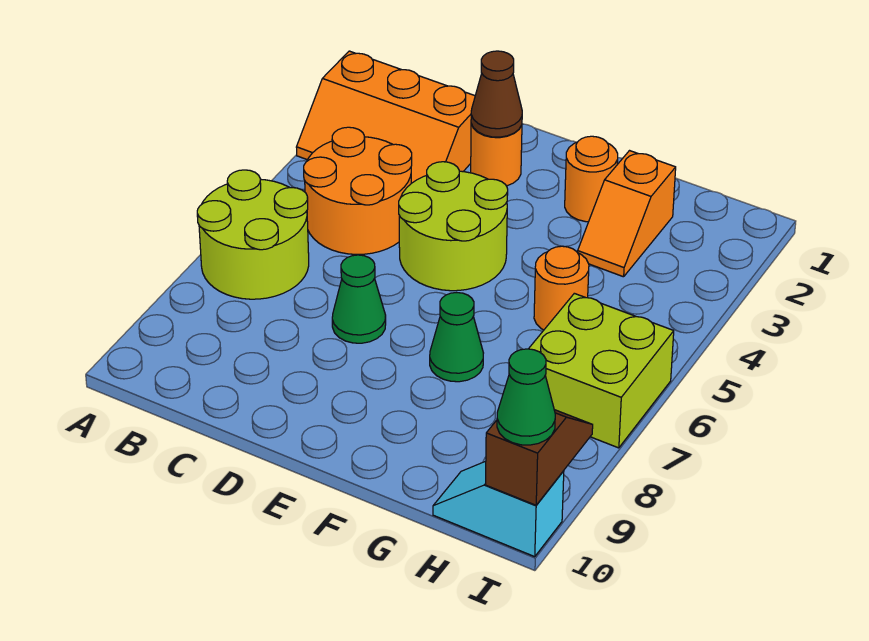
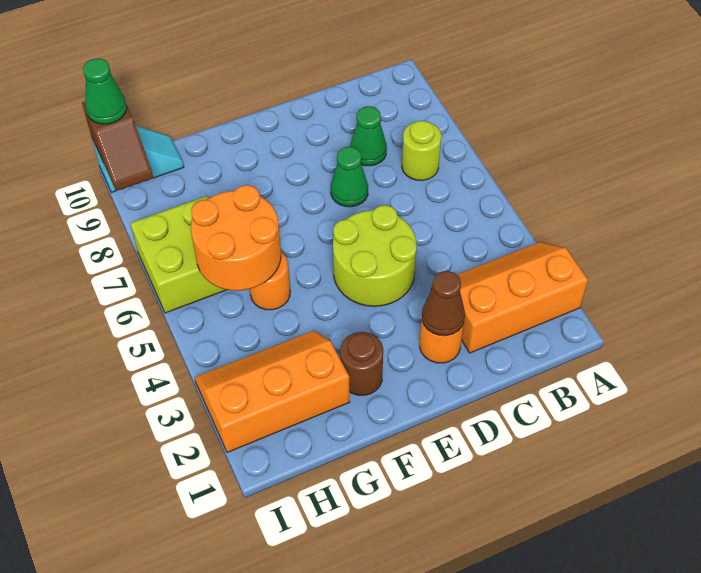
lime round brick A6:B7 level 1 -> lime round brick B7 level 1
orange round brick B4:C5 level 1 -> orange round brick G5:H6 level 2
orange round brick F2 level 1 -> brown round brick F2 level 1
green cone F7 level 1 -> green cone C8 level 1
orange slope G2:G3 level 1 top 2 -> orange slope G2:I3 level 1 top 2

